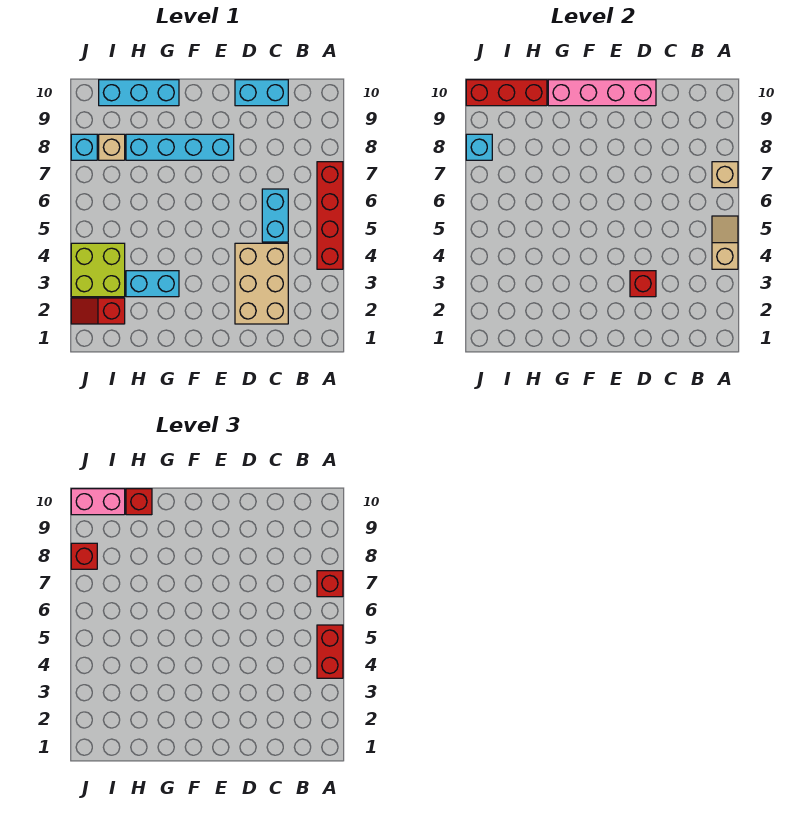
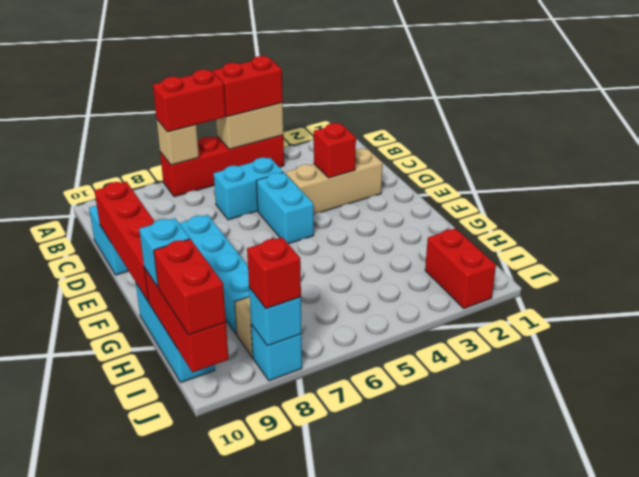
tan slope A4:A5 level 2 top 4 -> tan brick A4:A5 level 2
red brick A7 level 3 -> red brick A6:A7 level 3
tan brick C2:D4 level 1 -> tan brick D2:D4 level 1
pink brick D10:G10 level 2 -> red brick D10:G10 level 2
cyan brick G3:H3 level 1 -> cyan brick D5:E5 level 1
red brick H10 level 3 -> cyan brick H10 level 3
red slope I2:J2 level 1 top I -> red brick I2:J2 level 1
lime brick I3:J4 level 1 -> none
pink brick I10:J10 level 3 -> red brick I10:J10 level 3

